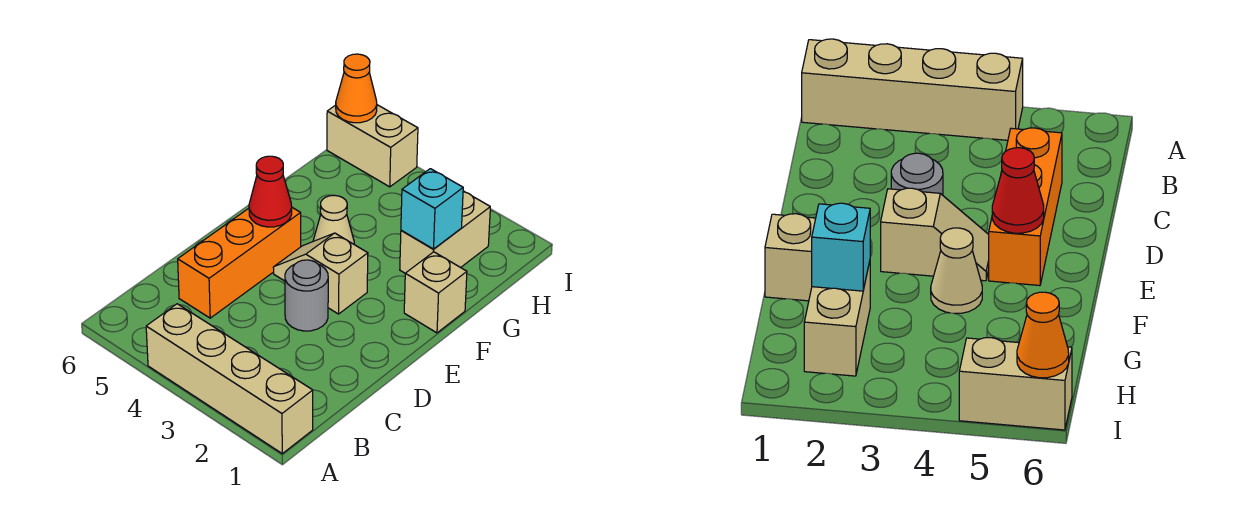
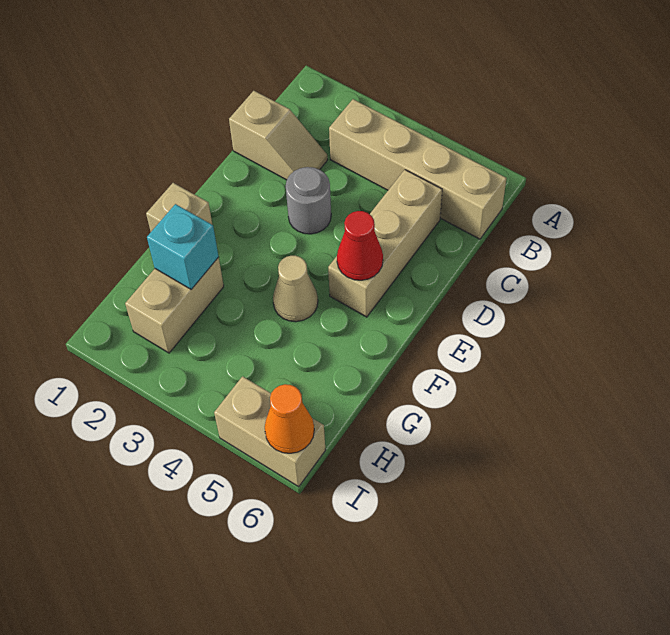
tan brick A1:A4 level 1 -> tan brick B3:B6 level 1
orange brick C5:E5 level 1 -> tan brick C5:E5 level 1
tan slope E3:E4 level 1 top 3 -> tan slope C1:C2 level 1 top 1

